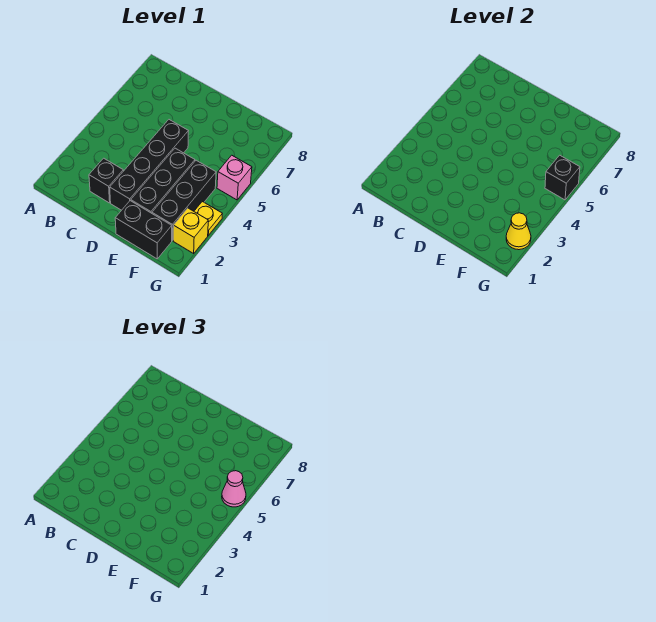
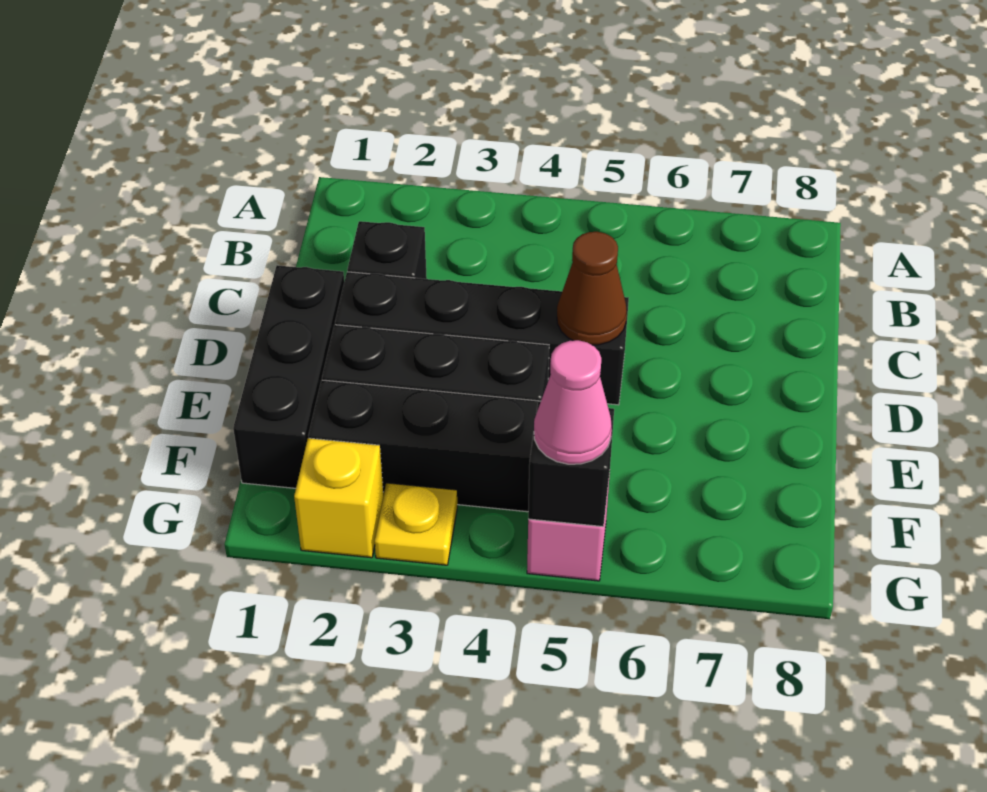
none -> brown cone D5 level 2
black brick E1:F1 level 1 -> black brick D1:F1 level 1
yellow cone G2 level 2 -> none

